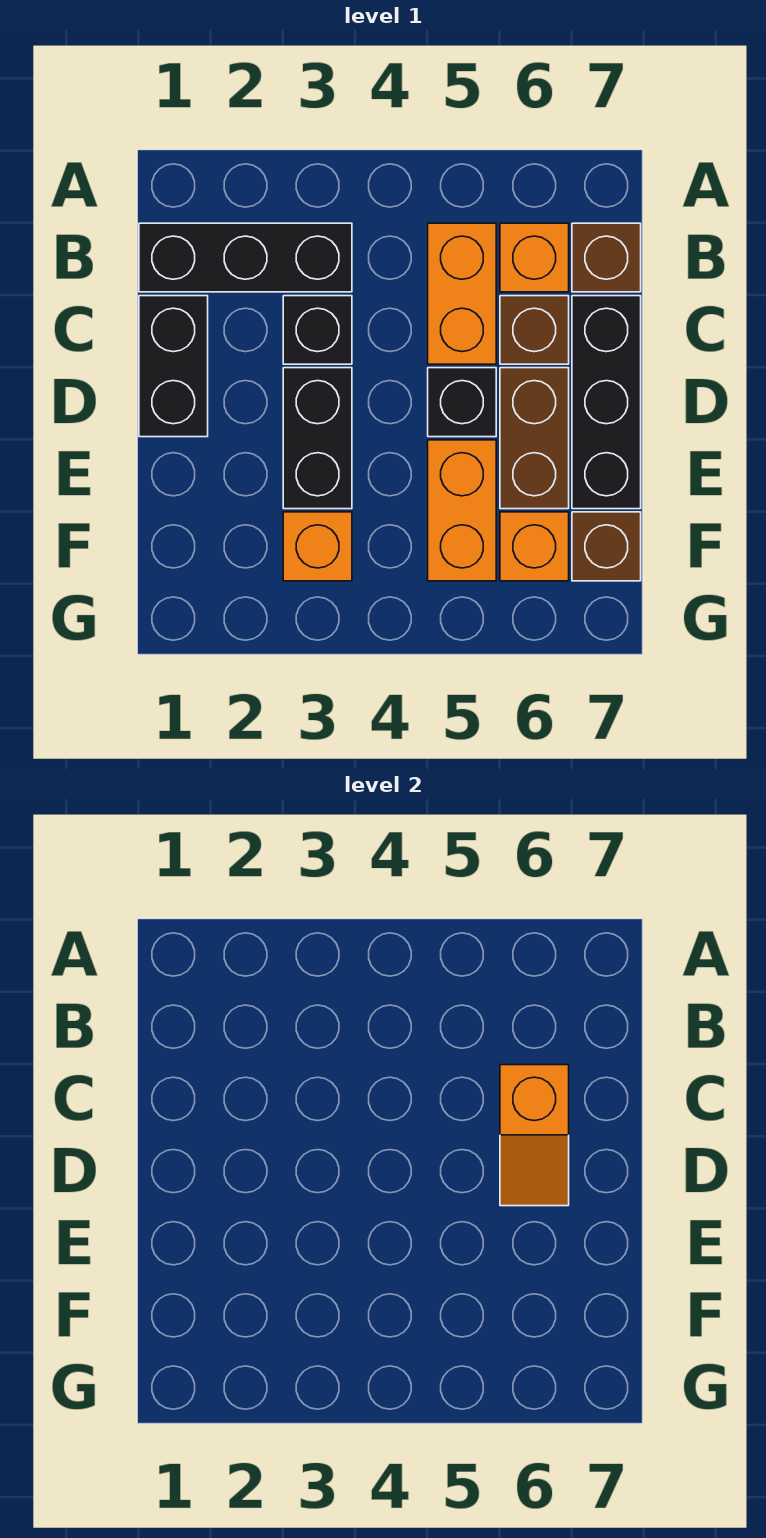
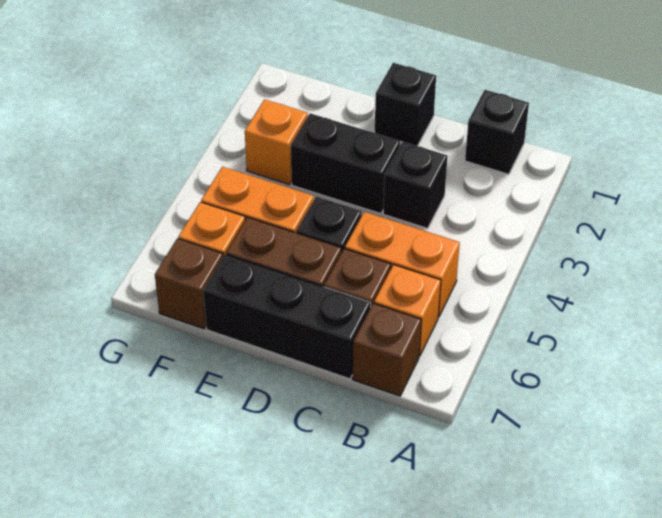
black brick B1:B3 level 1 -> black brick B1 level 1
black brick C1:D1 level 1 -> black brick D1 level 1
orange slope C6:D6 level 2 top C -> none

